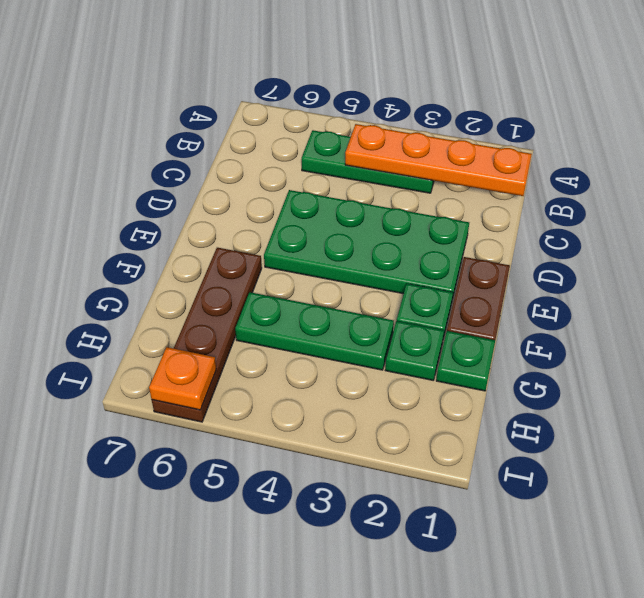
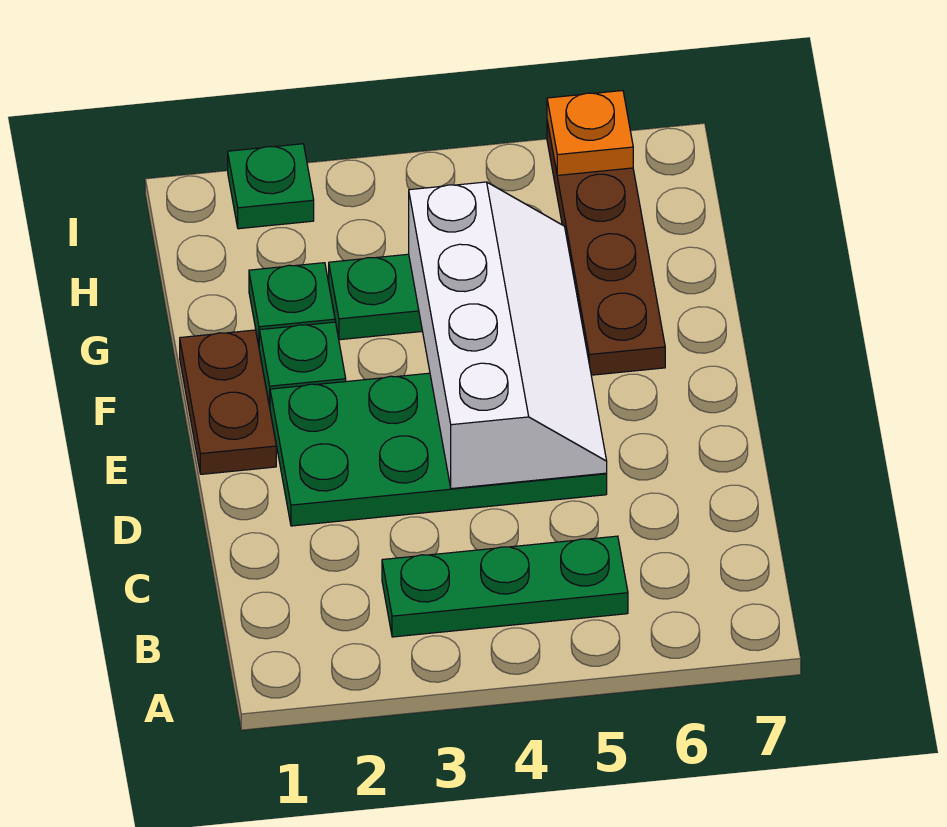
orange plate B1:B4 level 2 -> none
none -> white slope D4:G5 level 2 top 4
green plate G1 level 1 -> green plate I2 level 1

